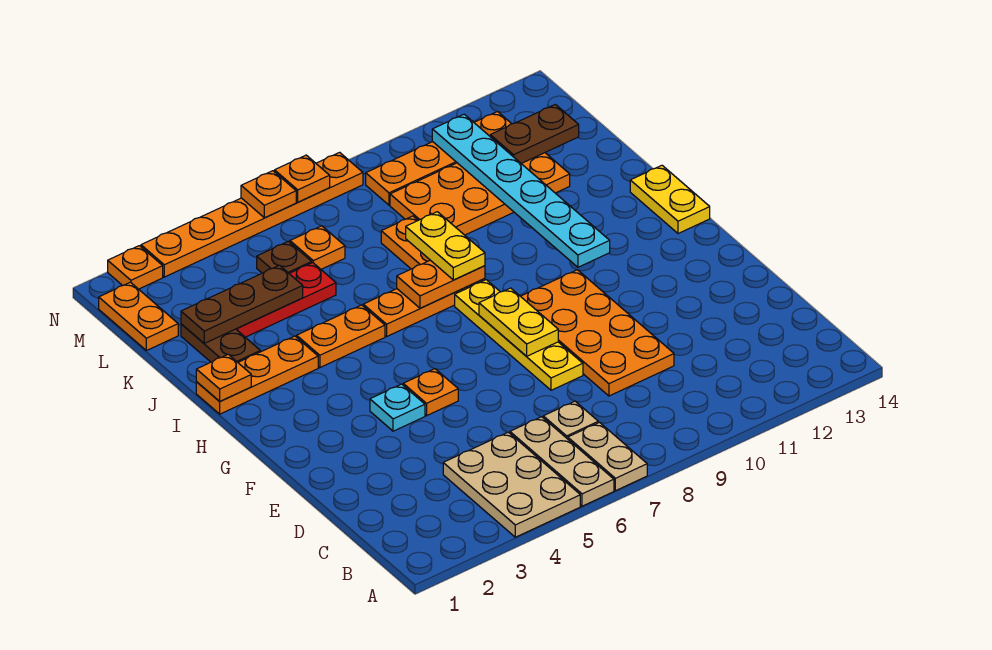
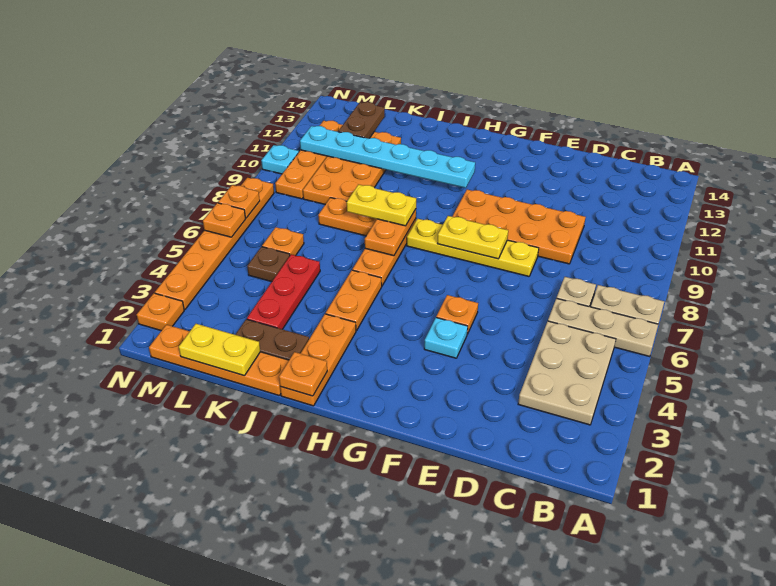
tan plate A4:C5 level 1 -> tan plate B3:C5 level 1
yellow plate H14:I14 level 1 -> yellow plate K1:L1 level 2
brown plate K2:K4 level 2 -> none
orange plate L1:M1 level 1 -> orange plate J1:M1 level 1
none -> cyan plate N10 level 1

